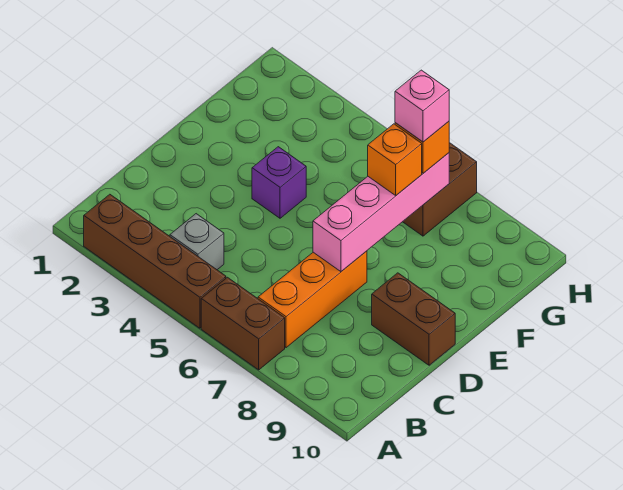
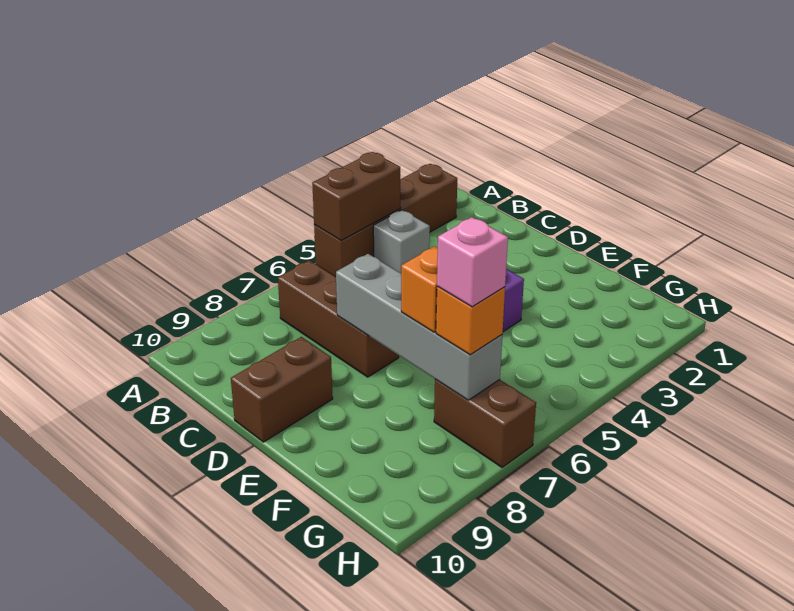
brown brick A6:A7 level 1 -> brown brick A4:A5 level 2
orange brick B7:D7 level 1 -> brown brick B7:D7 level 1
pink brick D7:G7 level 2 -> grey brick D7:G7 level 2

